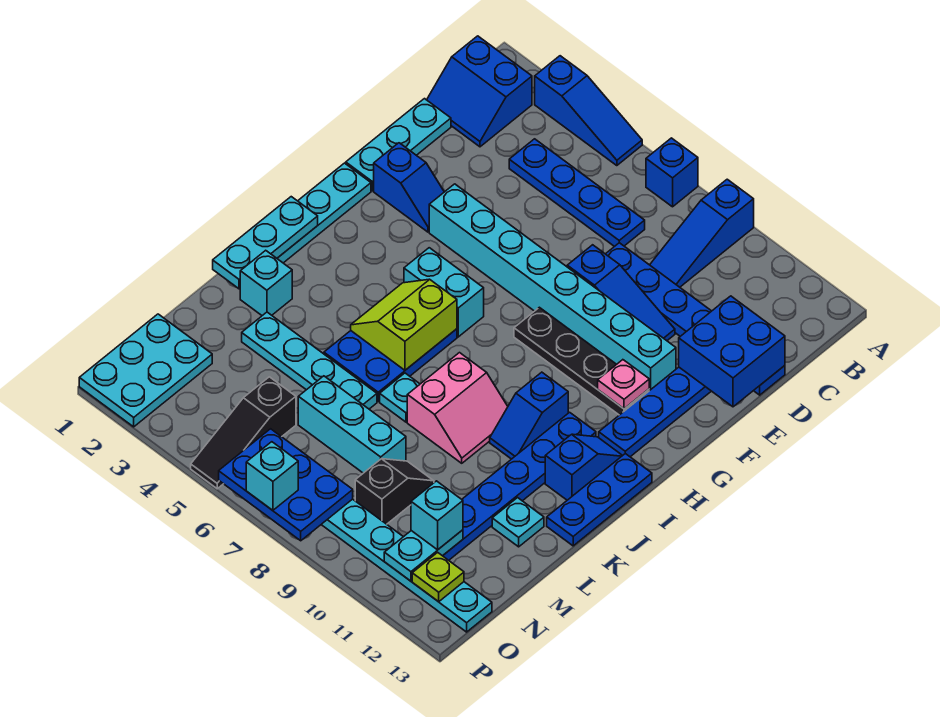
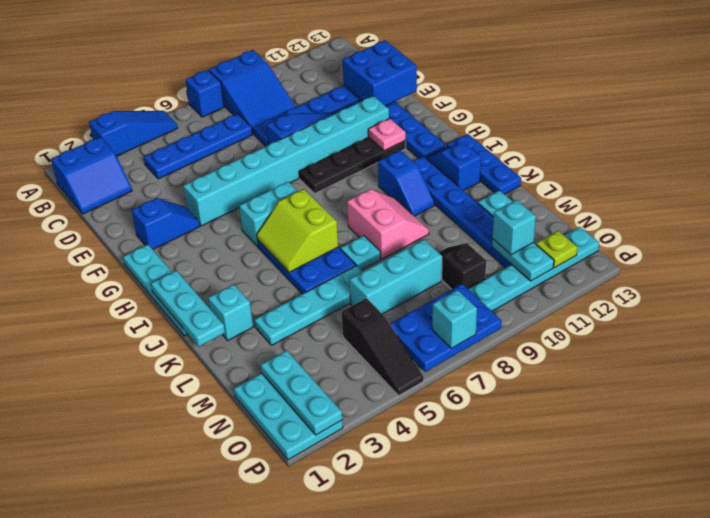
blue slope A9:C9 level 1 top A -> blue slope A8:C9 level 1 top A
cyan plate D1:F1 level 1 -> cyan plate N2:P2 level 2

